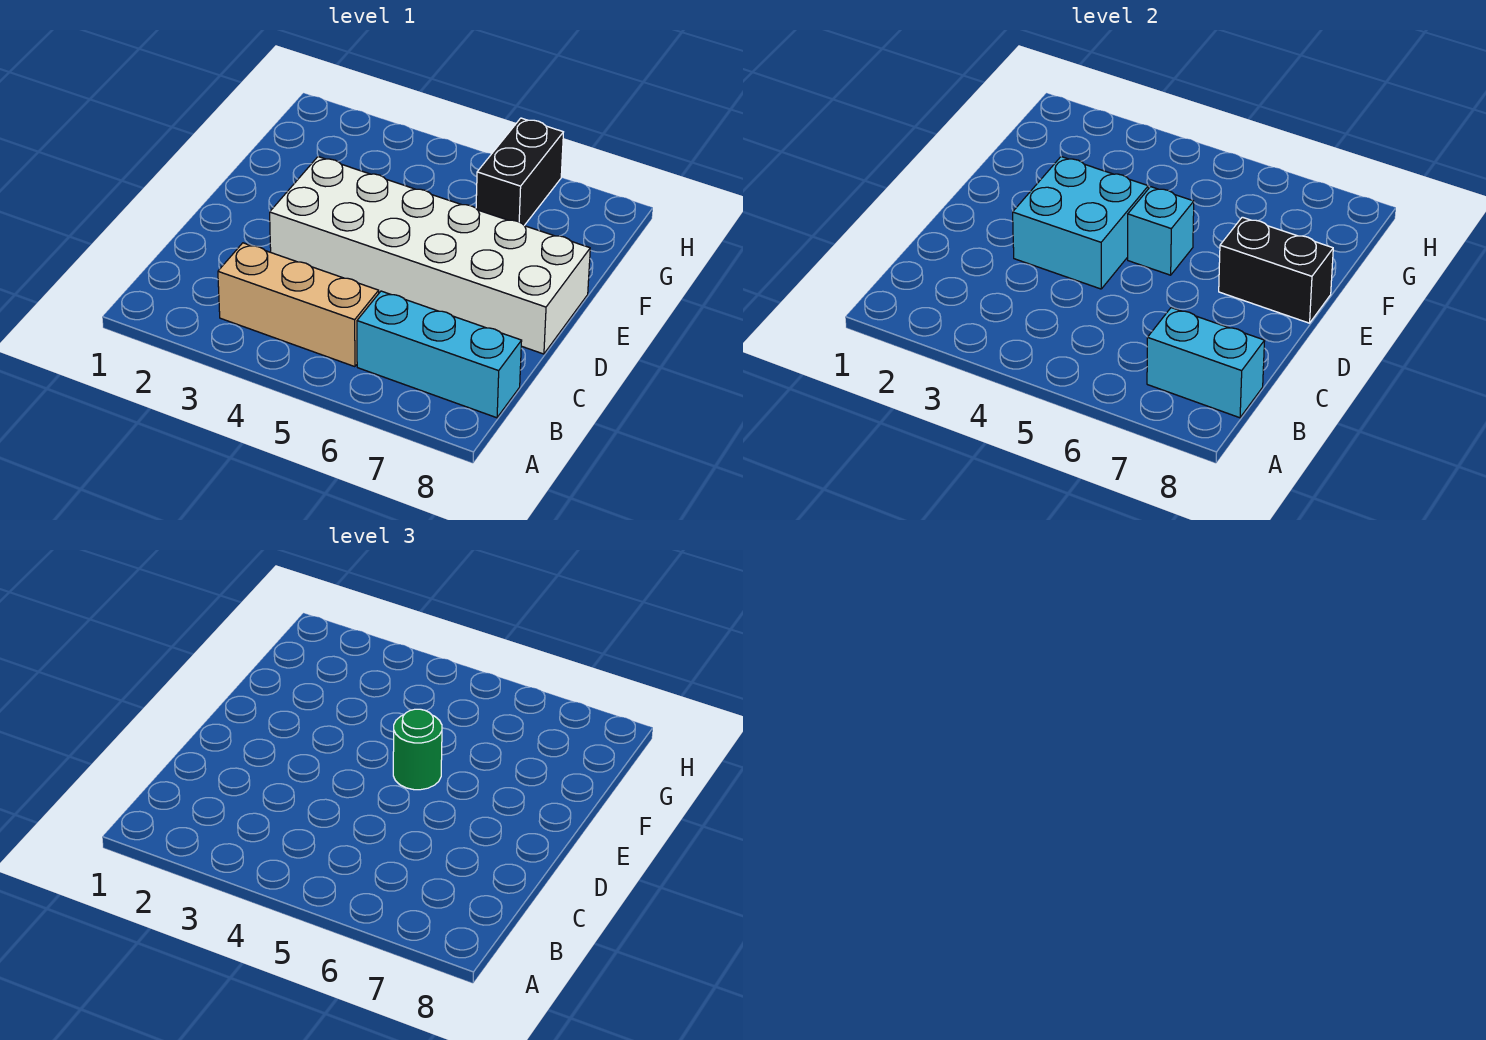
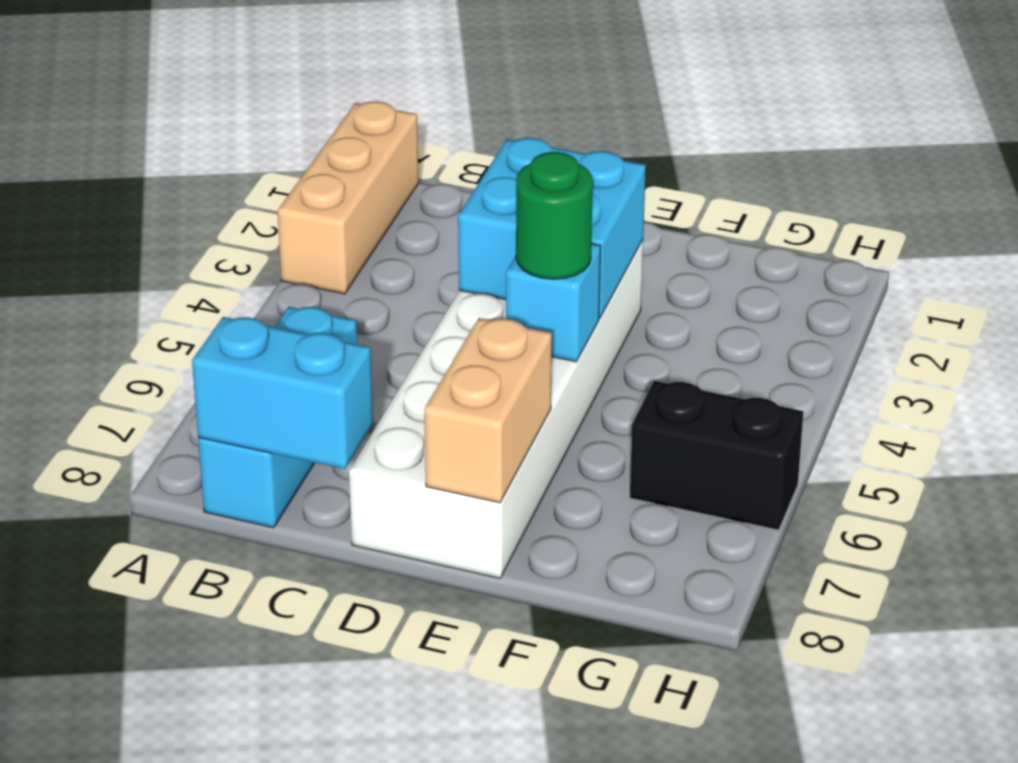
tan brick B3:B5 level 1 -> tan brick A1:A3 level 1
cyan brick B7:B8 level 2 -> cyan brick B8:C8 level 2
black brick E7:E8 level 2 -> tan brick E7:E8 level 2

